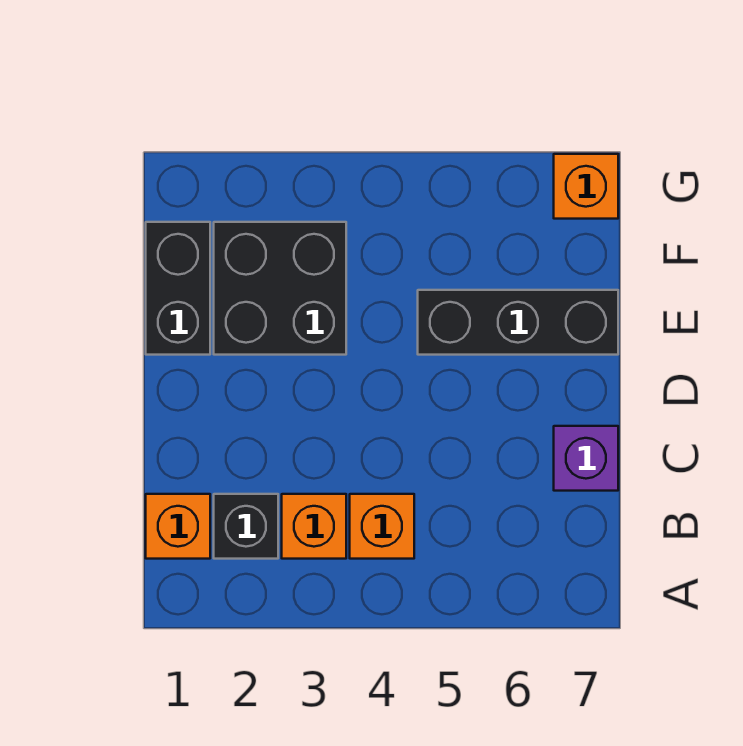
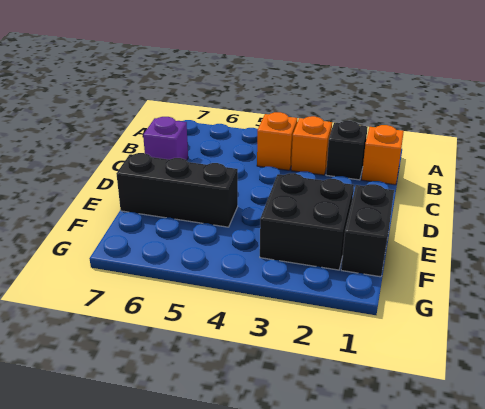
orange brick G7 level 1 -> none

